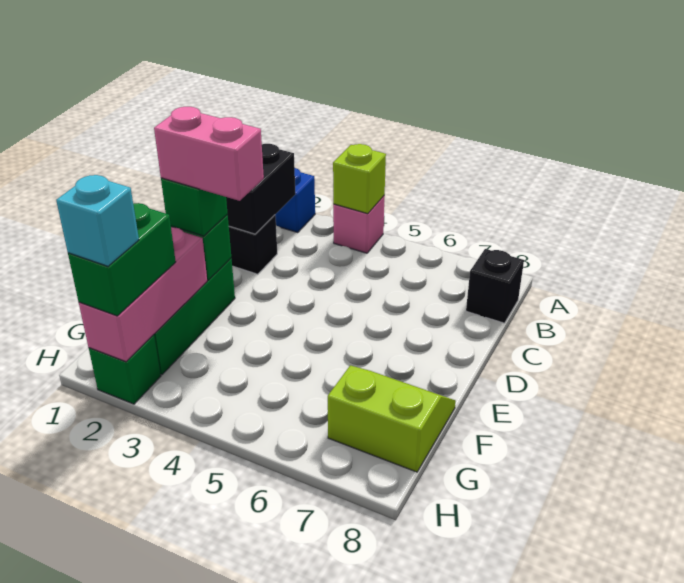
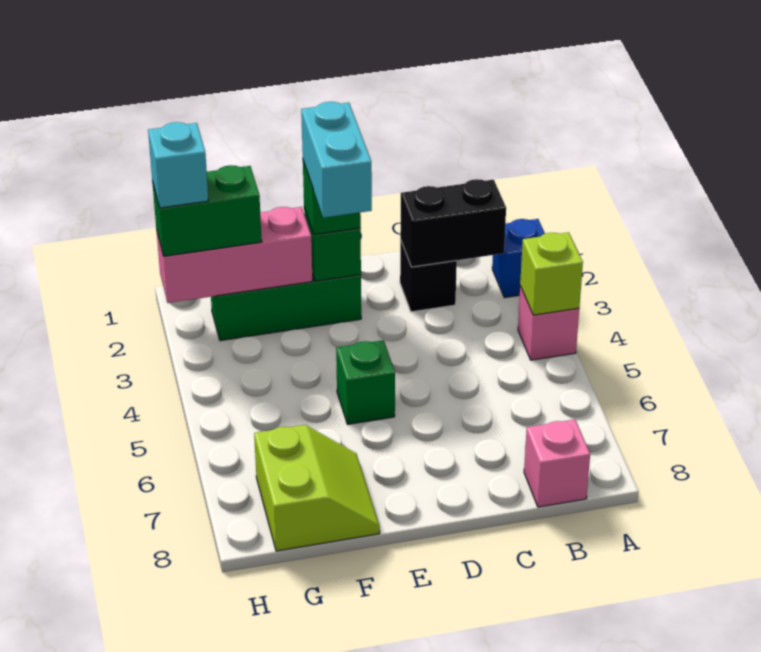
black brick B8 level 1 -> pink brick B8 level 1
pink brick E2:E3 level 4 -> cyan brick E2:E3 level 4
green brick H2 level 1 -> green brick E5 level 1

